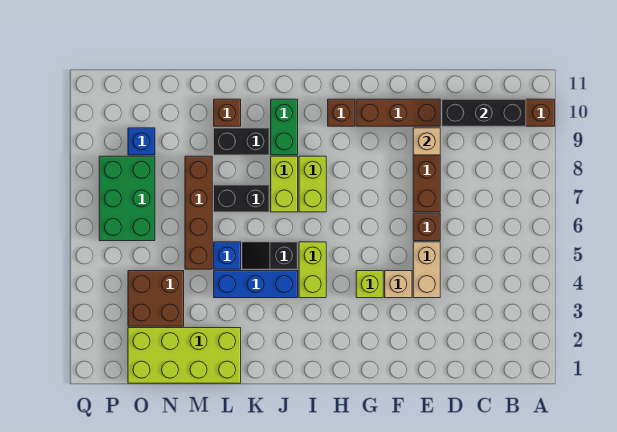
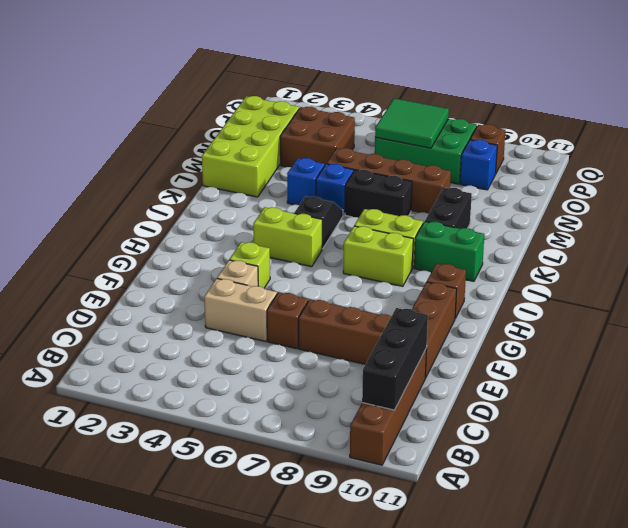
tan brick E9 level 2 -> none
blue brick J4:L4 level 1 -> blue brick L4 level 1
black brick K7:L7 level 1 -> black brick L6:L7 level 1
brown brick L10 level 1 -> brown brick P9 level 1
none -> green tile O6:P7 level 2

